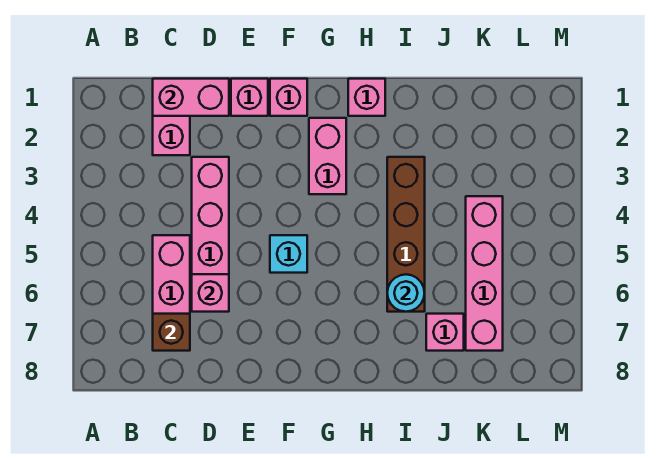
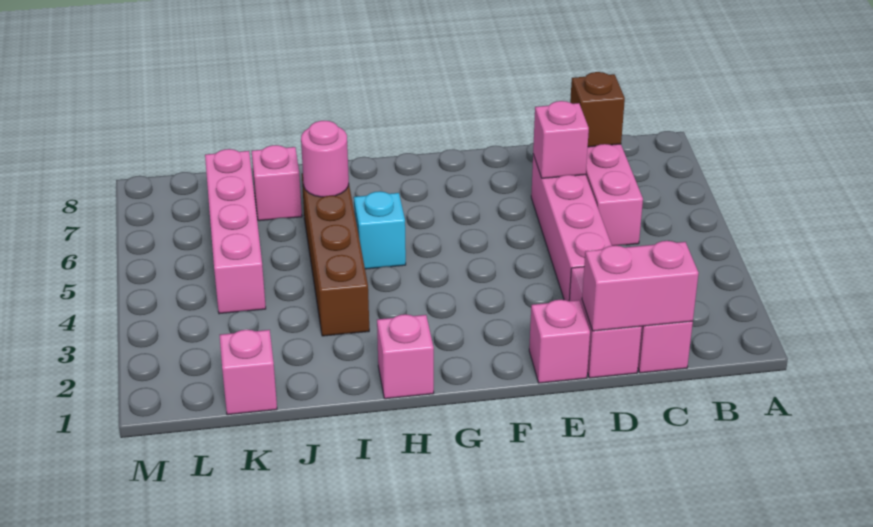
pink brick F1 level 1 -> pink brick K1 level 1
cyan brick F5 level 1 -> cyan brick H5 level 1
pink brick G2:G3 level 1 -> pink brick D1:D2 level 1
cyan round brick I6 level 2 -> pink round brick I6 level 2

